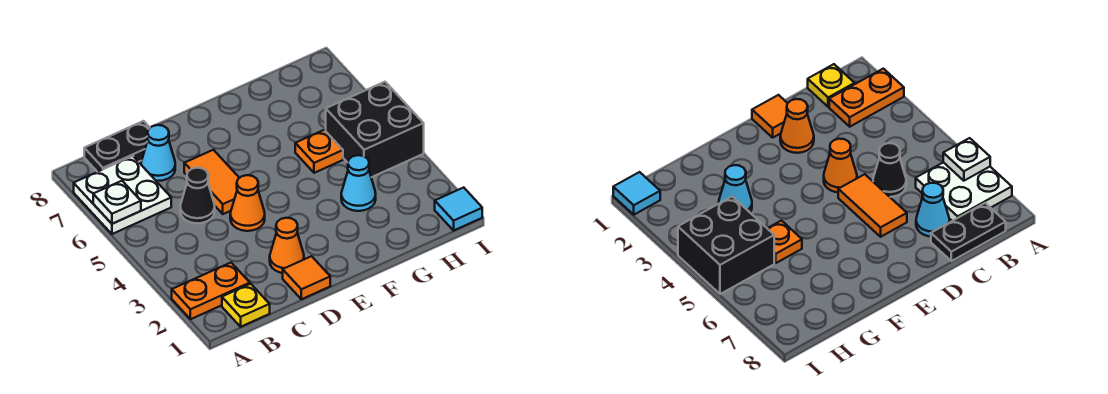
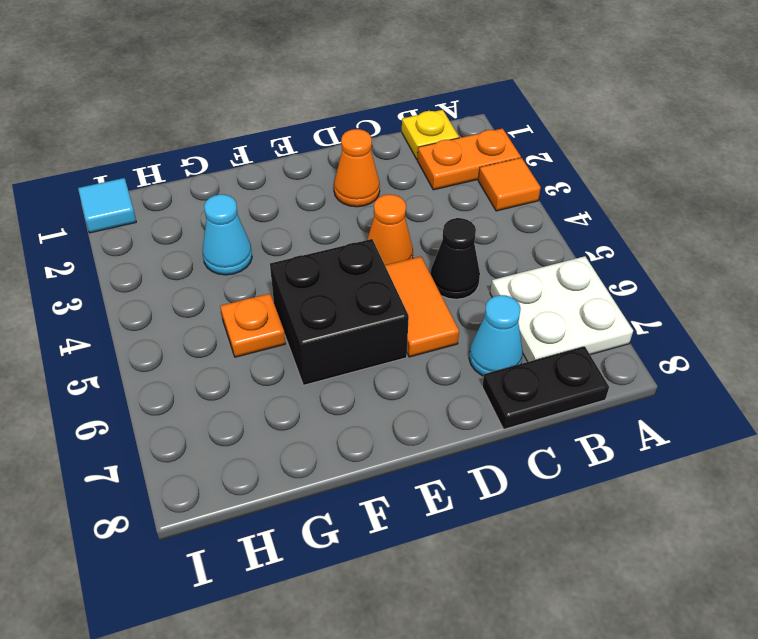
white plate A6 level 2 -> none
orange tile D1 level 1 -> orange tile A3 level 1
black brick H4:I5 level 1 -> black brick E5:F6 level 1

